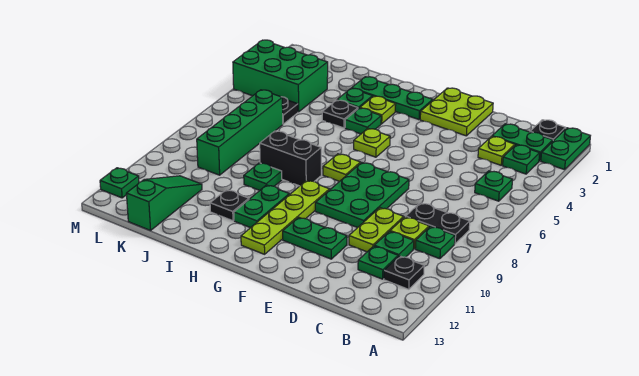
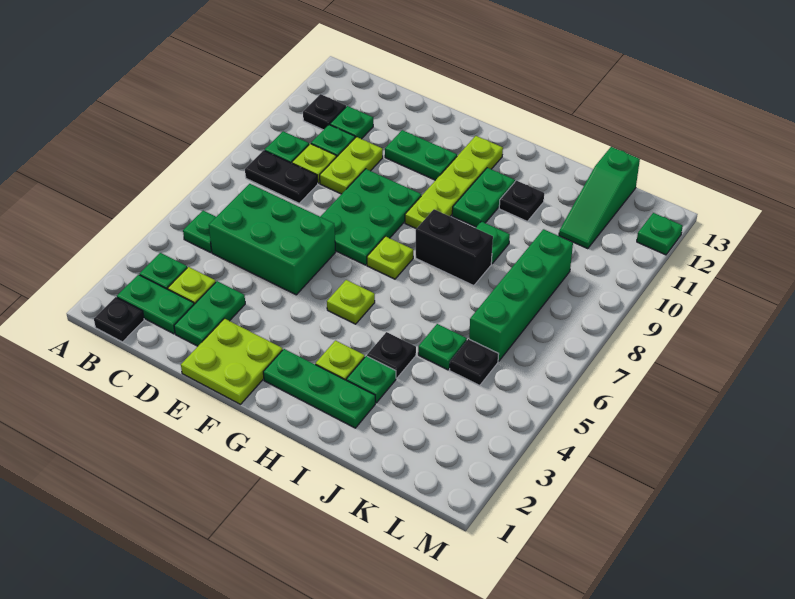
green plate A1:A2 level 1 -> green plate D2:D3 level 1
green plate H4 level 1 -> green plate J5 level 1
green brick K3:M4 level 1 -> green brick C5:E6 level 1

